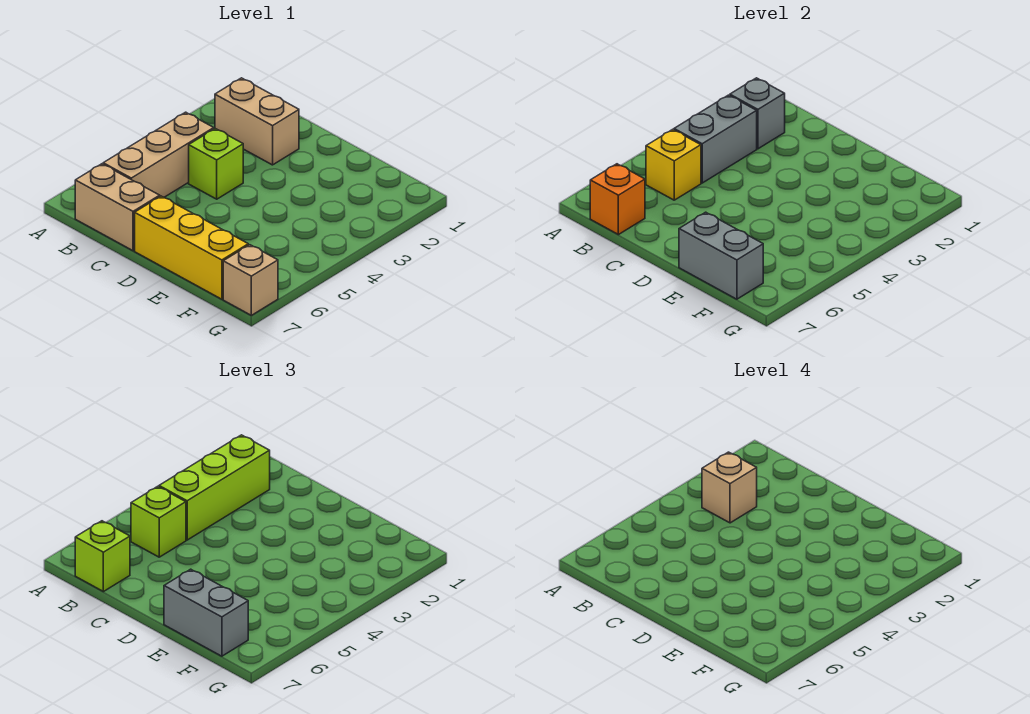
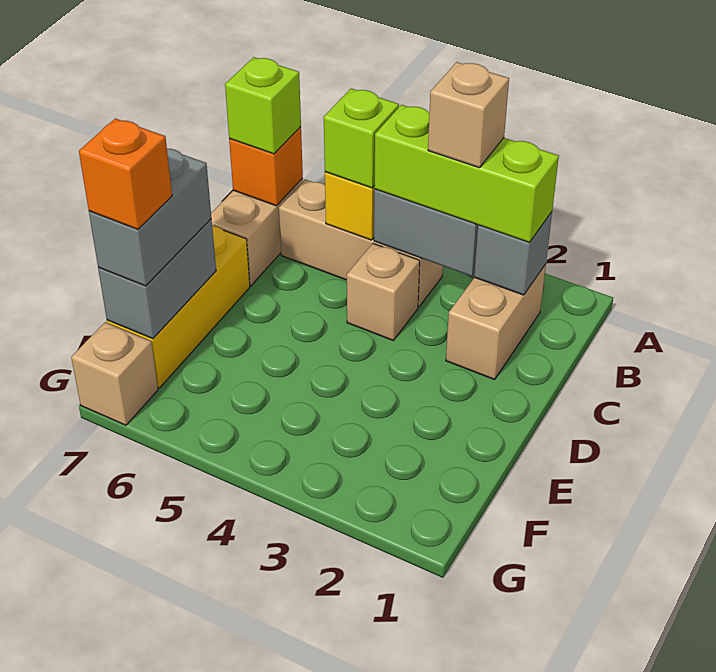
lime brick C4 level 1 -> tan brick C4 level 1
none -> orange brick F7 level 4

